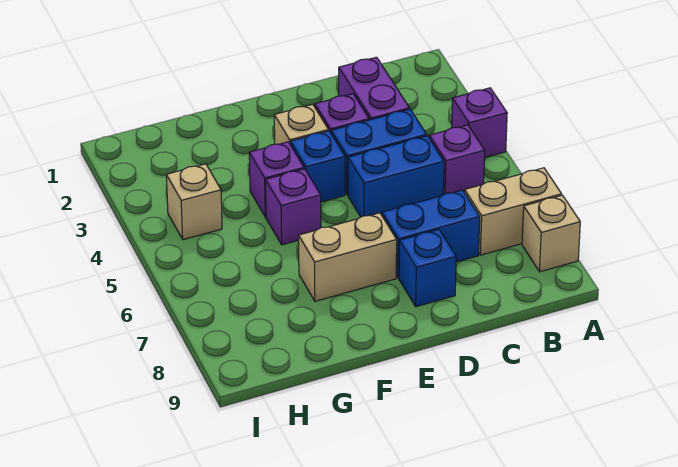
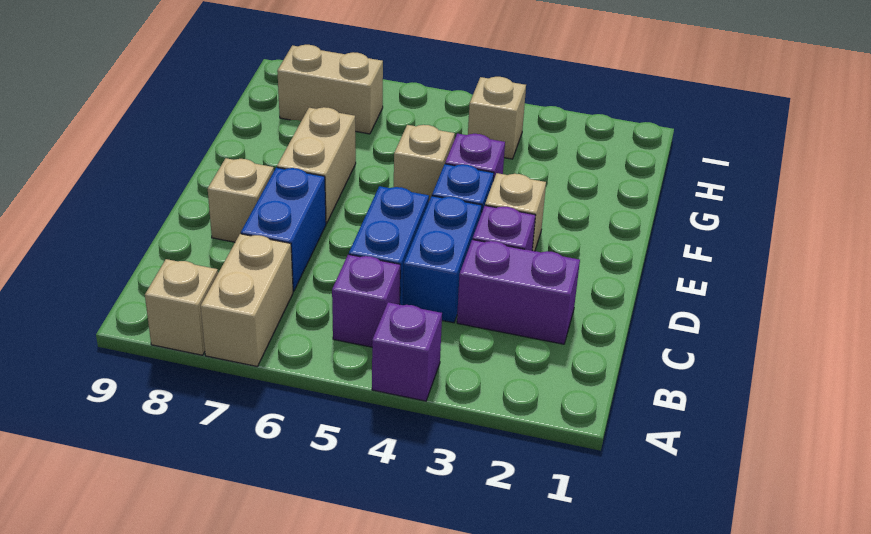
blue brick D8 level 1 -> tan brick D8 level 1
purple brick F5 level 1 -> tan brick F5 level 1
none -> tan brick H7:H8 level 1

